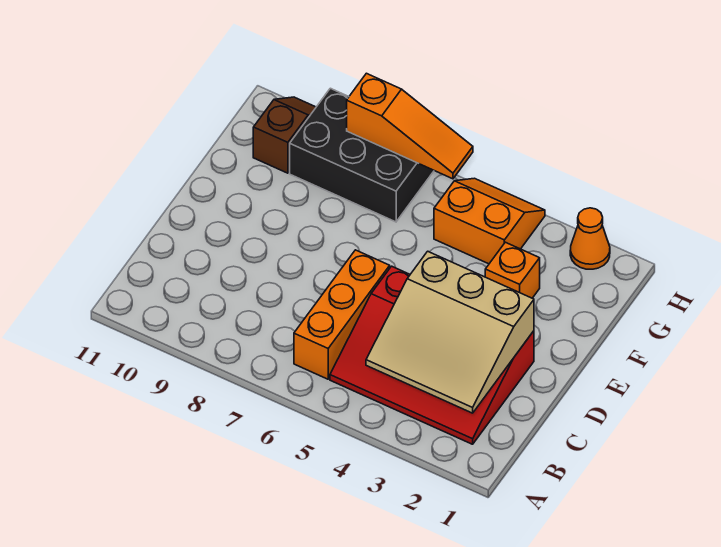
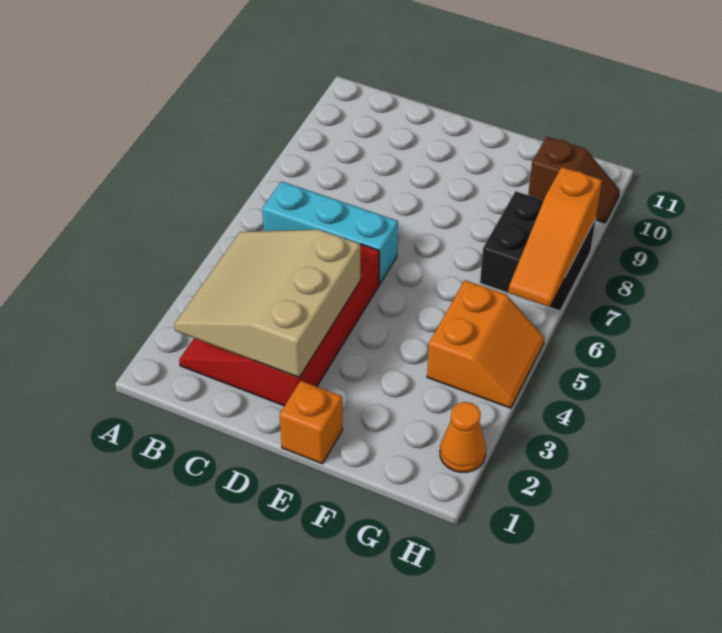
orange brick B6:D6 level 1 -> cyan brick B6:D6 level 1
orange brick F3 level 1 -> orange brick E1 level 1
black brick G7:H9 level 1 -> black brick G7:H8 level 1

